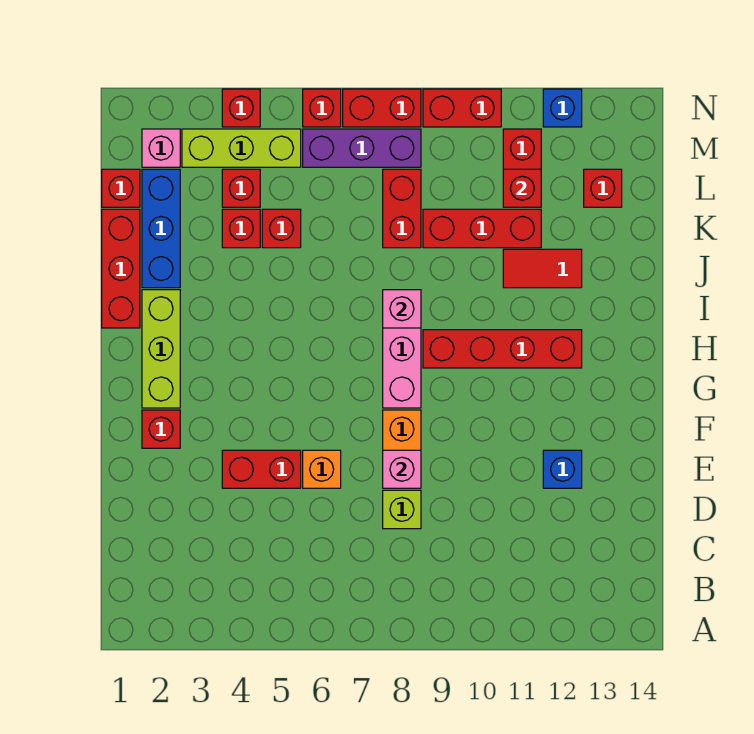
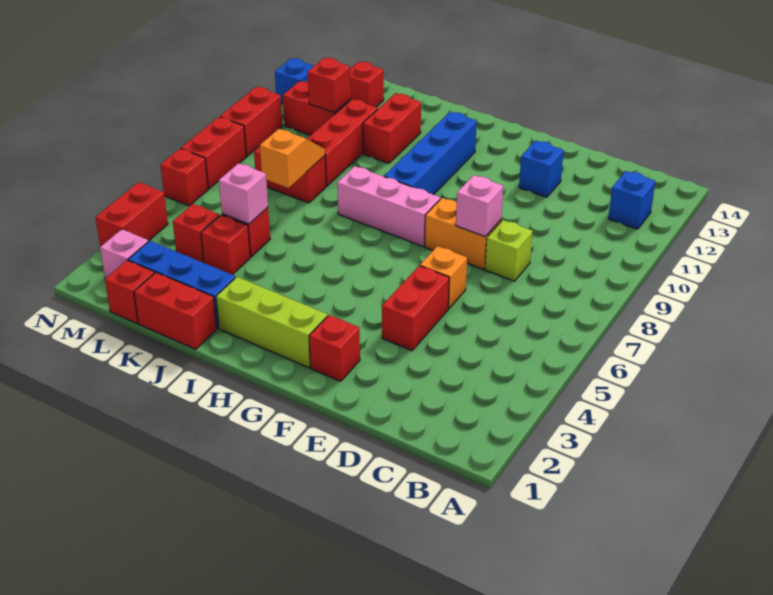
none -> blue brick B12 level 1
red brick H9:H12 level 1 -> blue brick H9:H12 level 1
red brick I1:K1 level 1 -> red brick J1:K1 level 1
pink brick I8 level 2 -> pink brick K5 level 2
red tile J11:J12 level 1 -> red brick J11:J12 level 1
none -> orange slope K7:K8 level 2 top 7
lime brick M3:M5 level 1 -> none
purple brick M6:M8 level 1 -> none
red brick N4 level 1 -> red brick N3:N4 level 1

